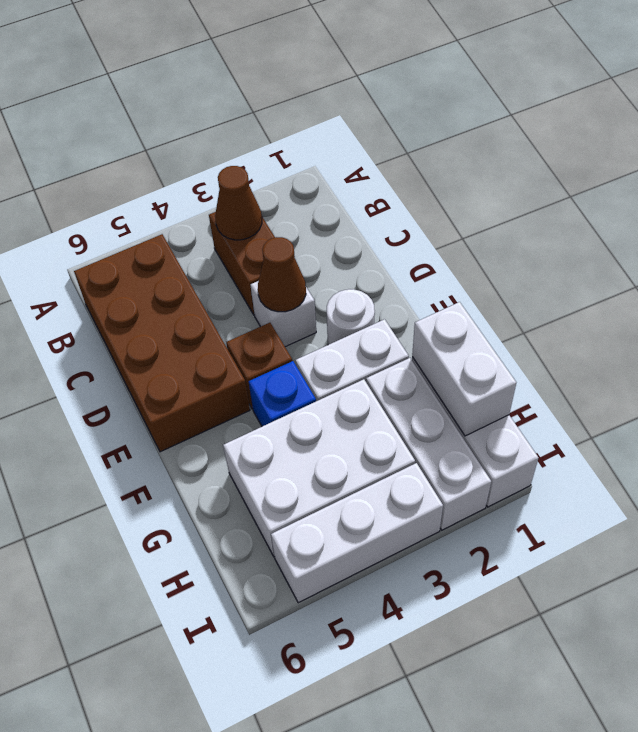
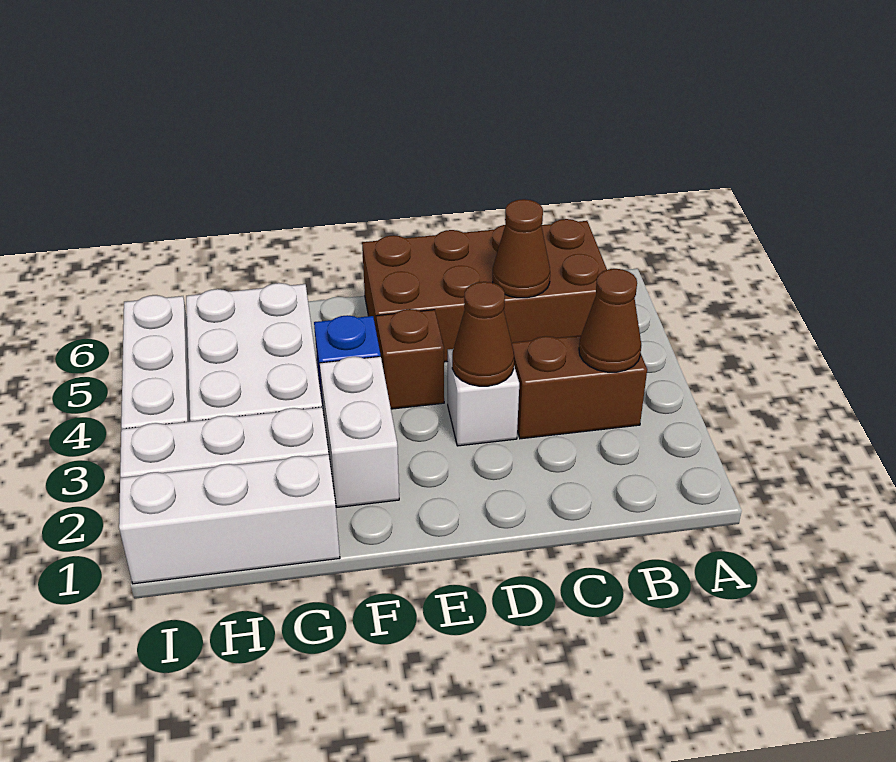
none -> brown cone C5 level 2
white round brick E2 level 1 -> none
white brick G1:H1 level 2 -> none

